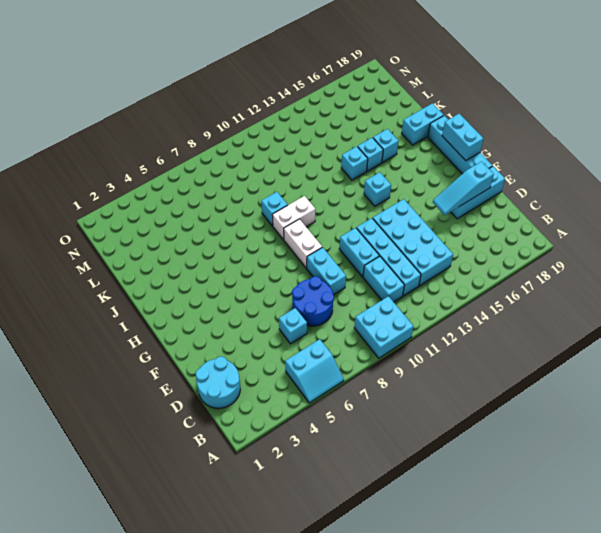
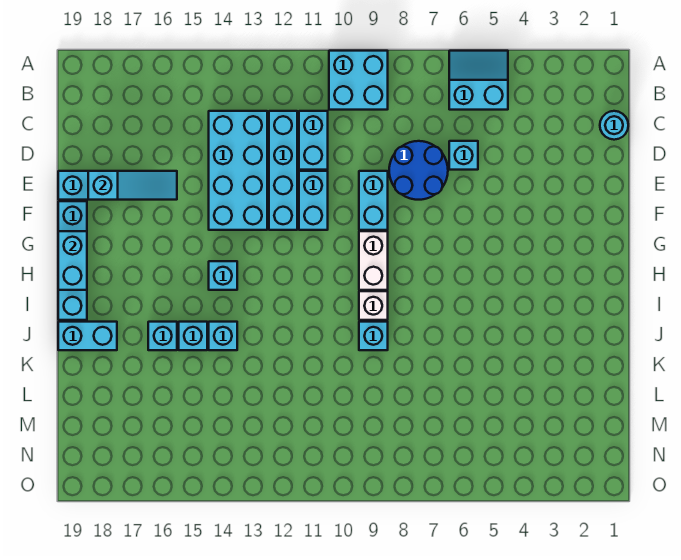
cyan round brick C1:D2 level 1 -> cyan round brick C1 level 1
white brick I9:I10 level 1 -> white brick I9 level 1

